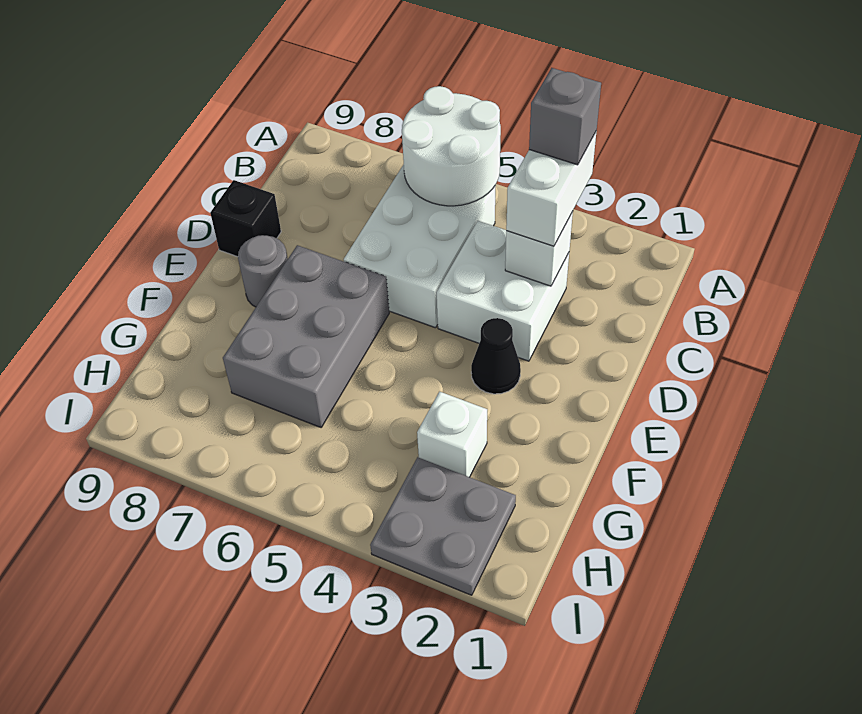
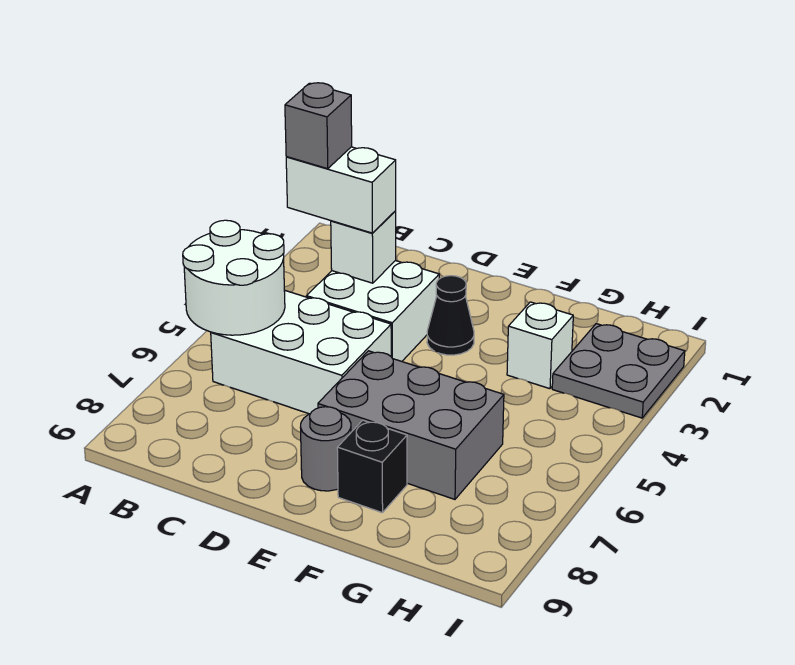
black brick D9 level 1 -> black brick F8 level 1

